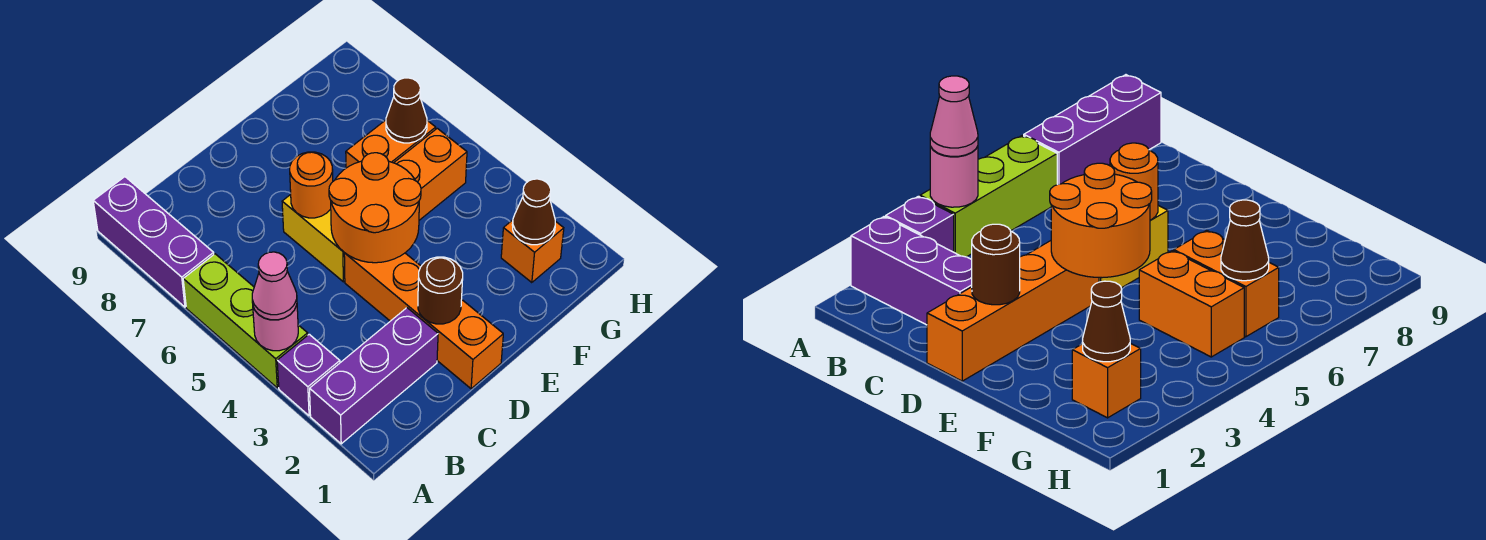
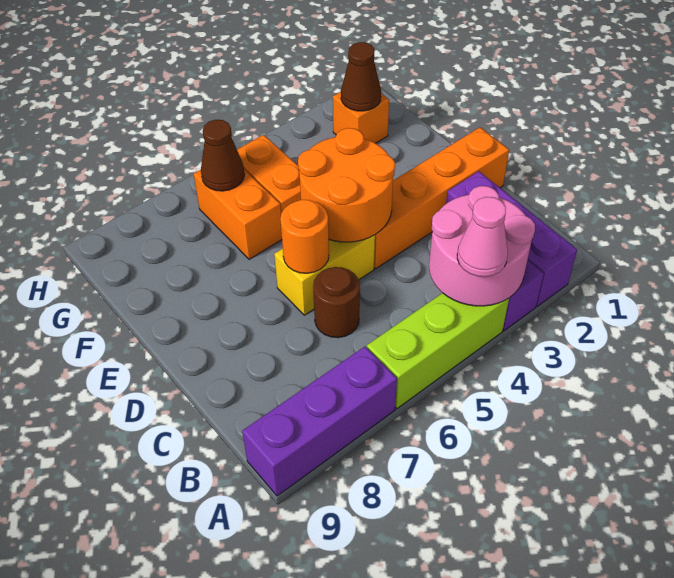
pink round brick A4 level 2 -> pink round brick A3:B4 level 2
brown round brick D2 level 2 -> brown round brick C6 level 1

